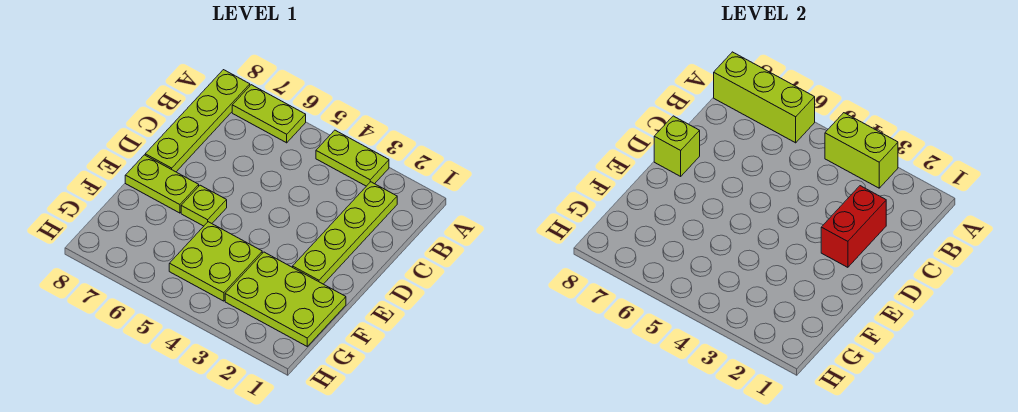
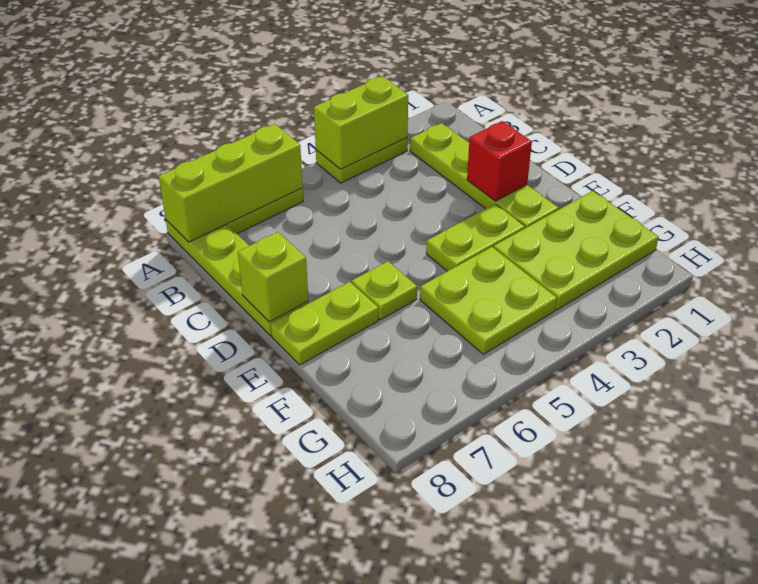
red brick C2:D2 level 2 -> red brick D2 level 2
none -> lime plate E3:E4 level 1

